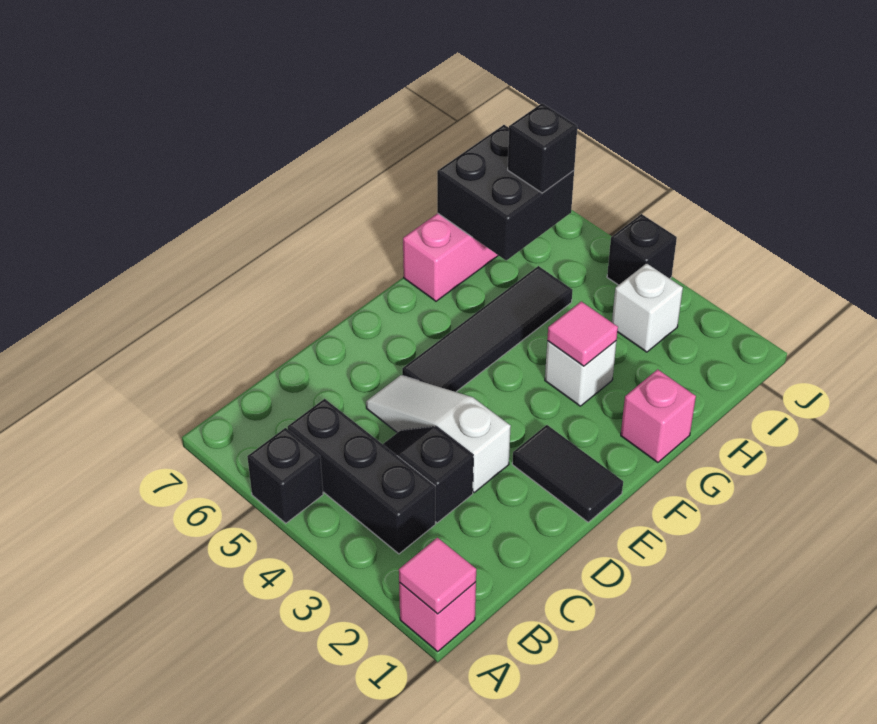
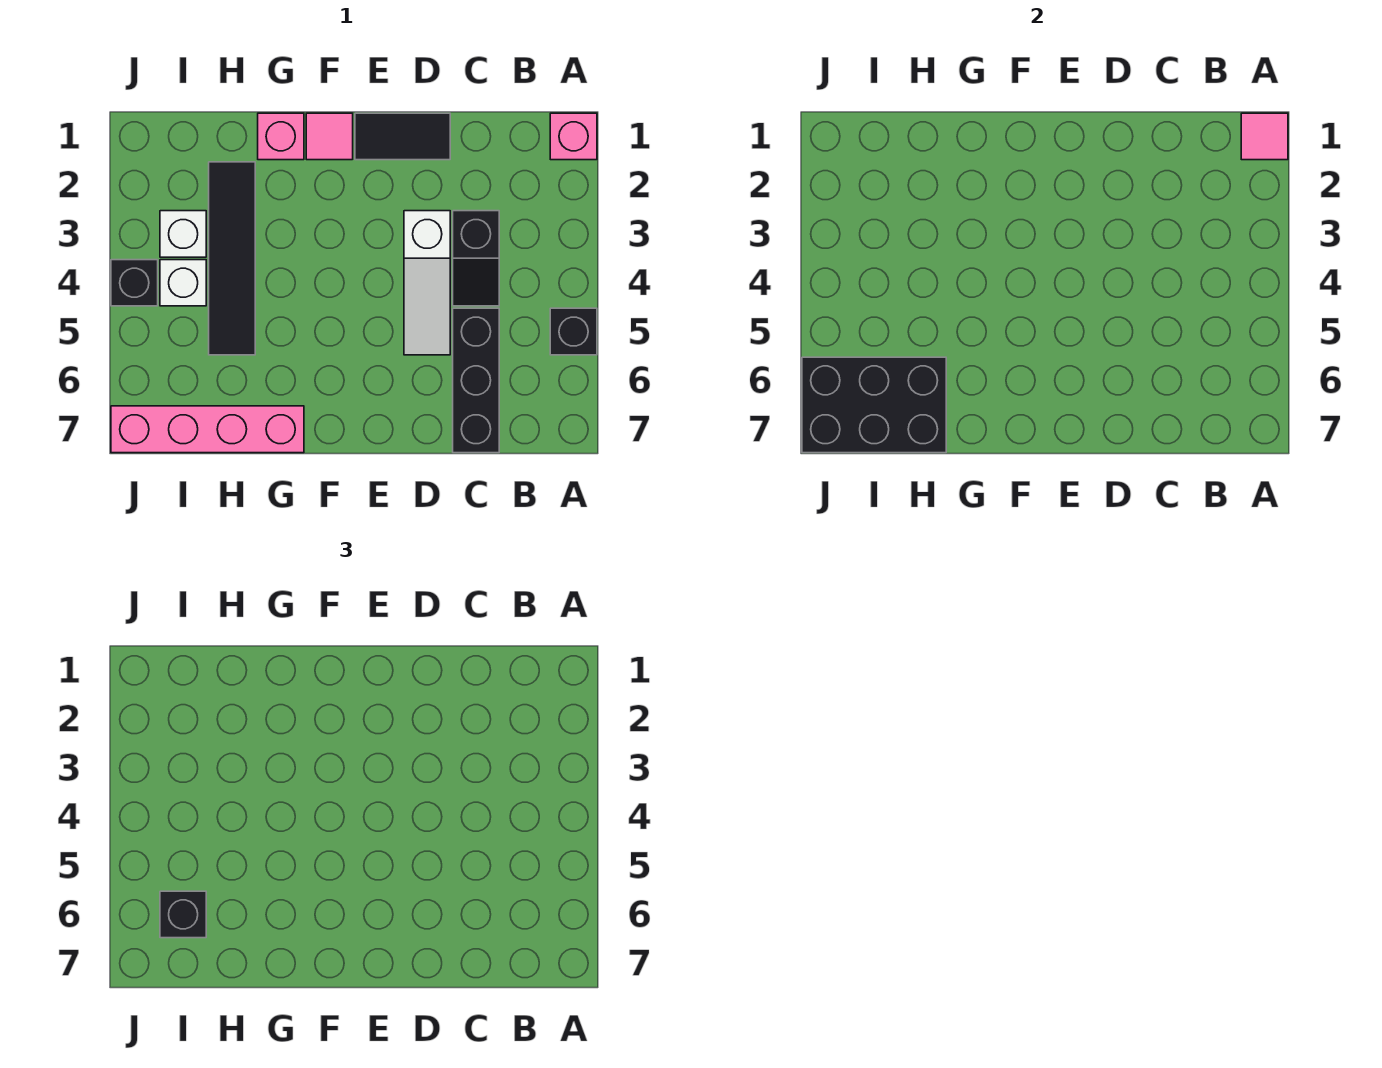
black brick B3:B5 level 1 -> black brick C5:C7 level 1
black tile E1:E2 level 1 -> black tile D1:E1 level 1
black tile E5:H5 level 1 -> black tile H2:H5 level 1
white brick G3 level 1 -> white brick I4 level 1
pink tile G3 level 2 -> pink tile F1 level 1
black brick H6:I7 level 2 -> black brick H6:J7 level 2

